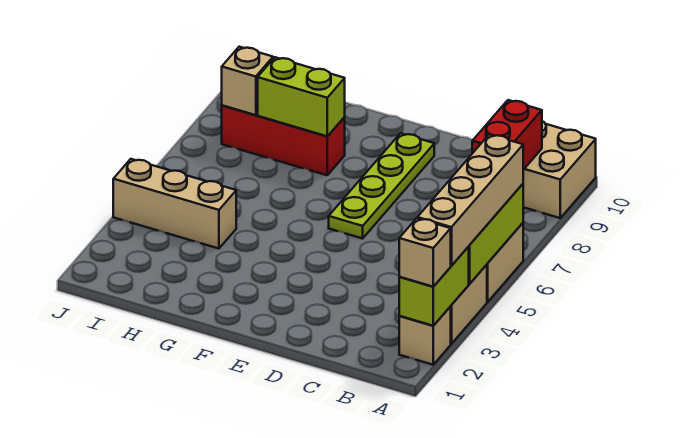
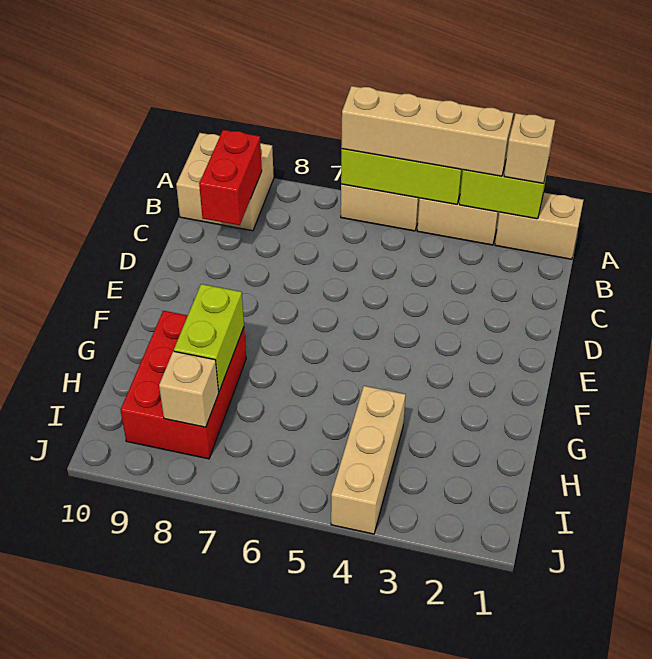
tan brick A2 level 1 -> tan brick A1:A2 level 1
red brick B8:B9 level 2 -> red brick B9:C9 level 2
lime plate E6:E9 level 1 -> none
red brick G8:I8 level 1 -> red brick G8:I9 level 1

